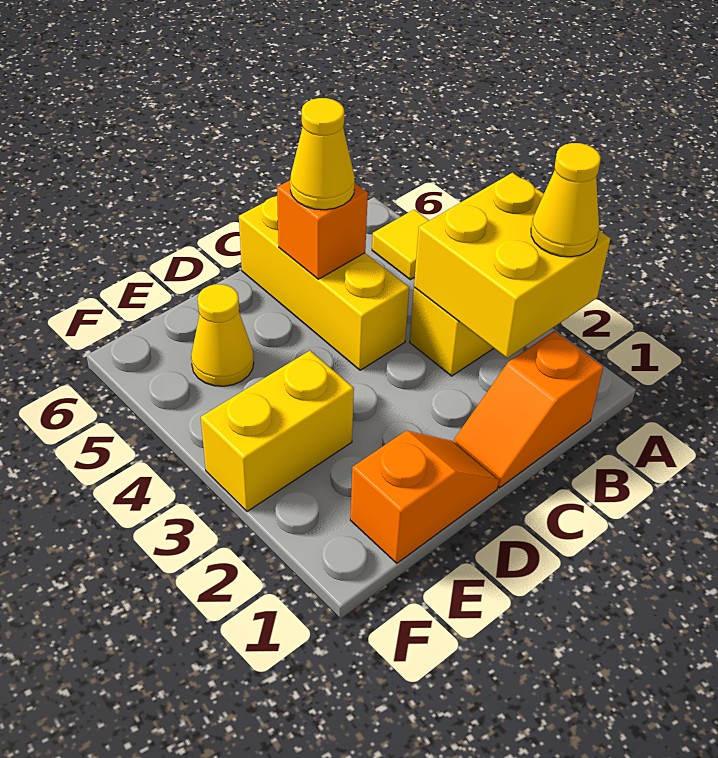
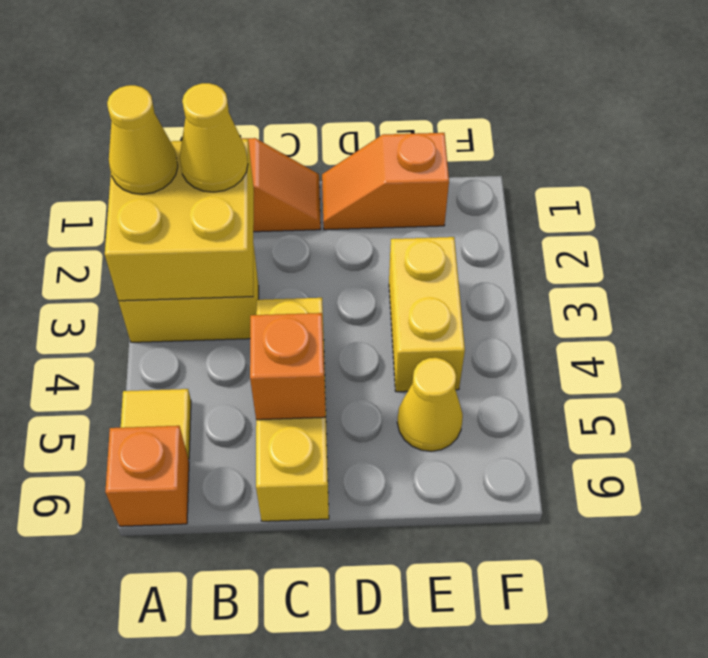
none -> orange brick A6 level 1
yellow cone C5 level 3 -> yellow cone B2 level 3
yellow brick E3:F3 level 1 -> yellow brick E3:E4 level 1

